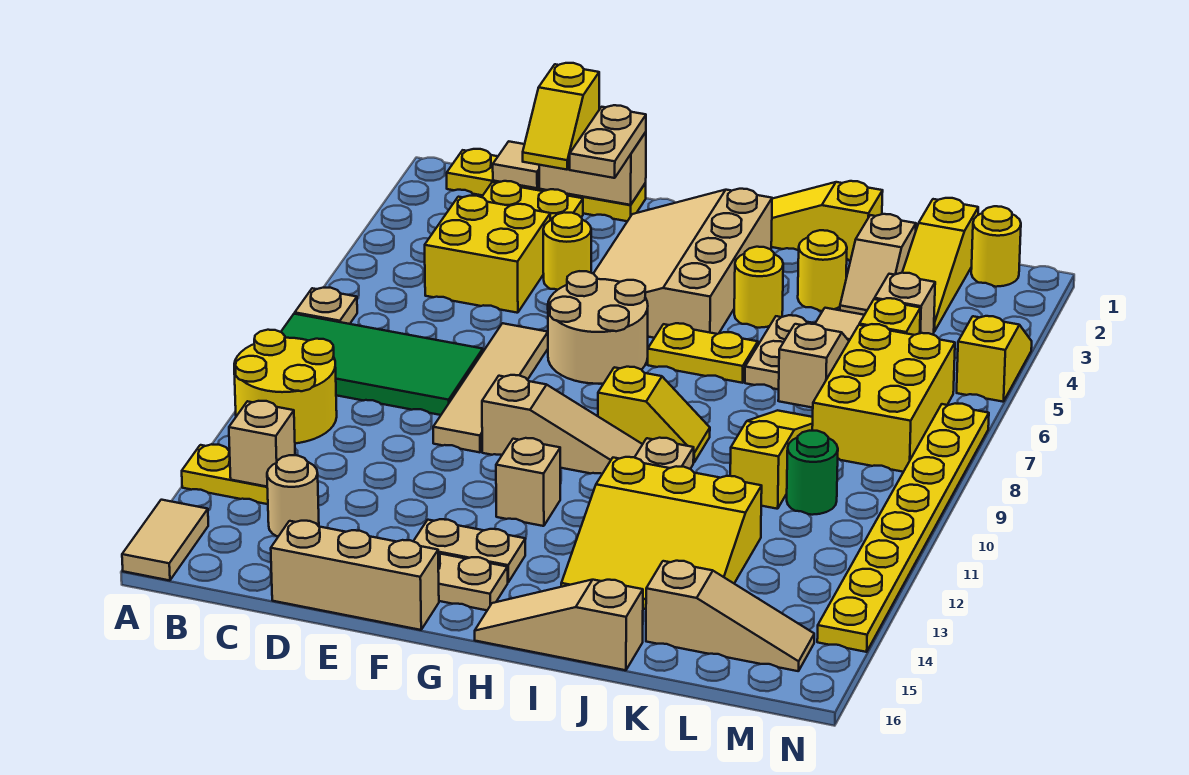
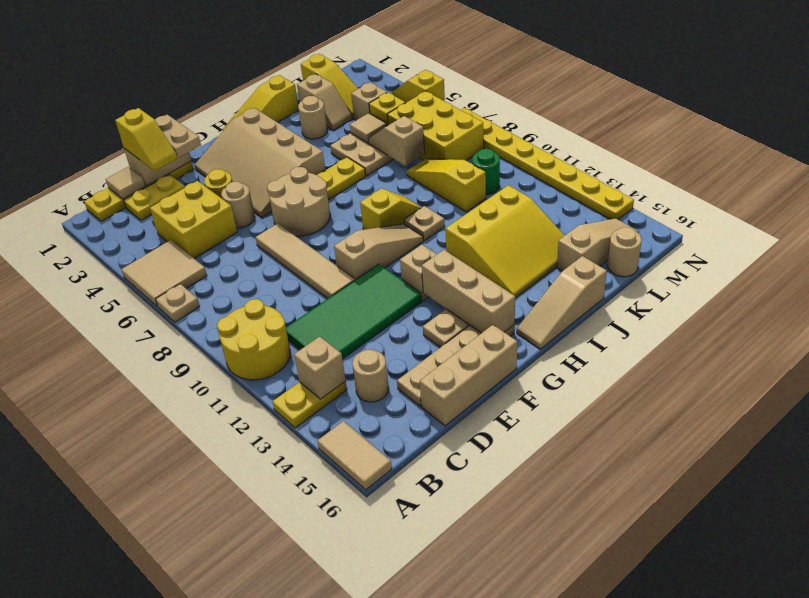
none -> tan tile A5:B6 level 1
green tile A8:D9 level 1 -> green tile C11:F12 level 1
none -> tan round brick E5 level 1
none -> tan brick G13:G15 level 2
yellow round brick I4 level 1 -> none
yellow round brick J3 level 1 -> tan round brick J3 level 1
none -> tan round brick L16 level 1
yellow round brick M1 level 1 -> none

